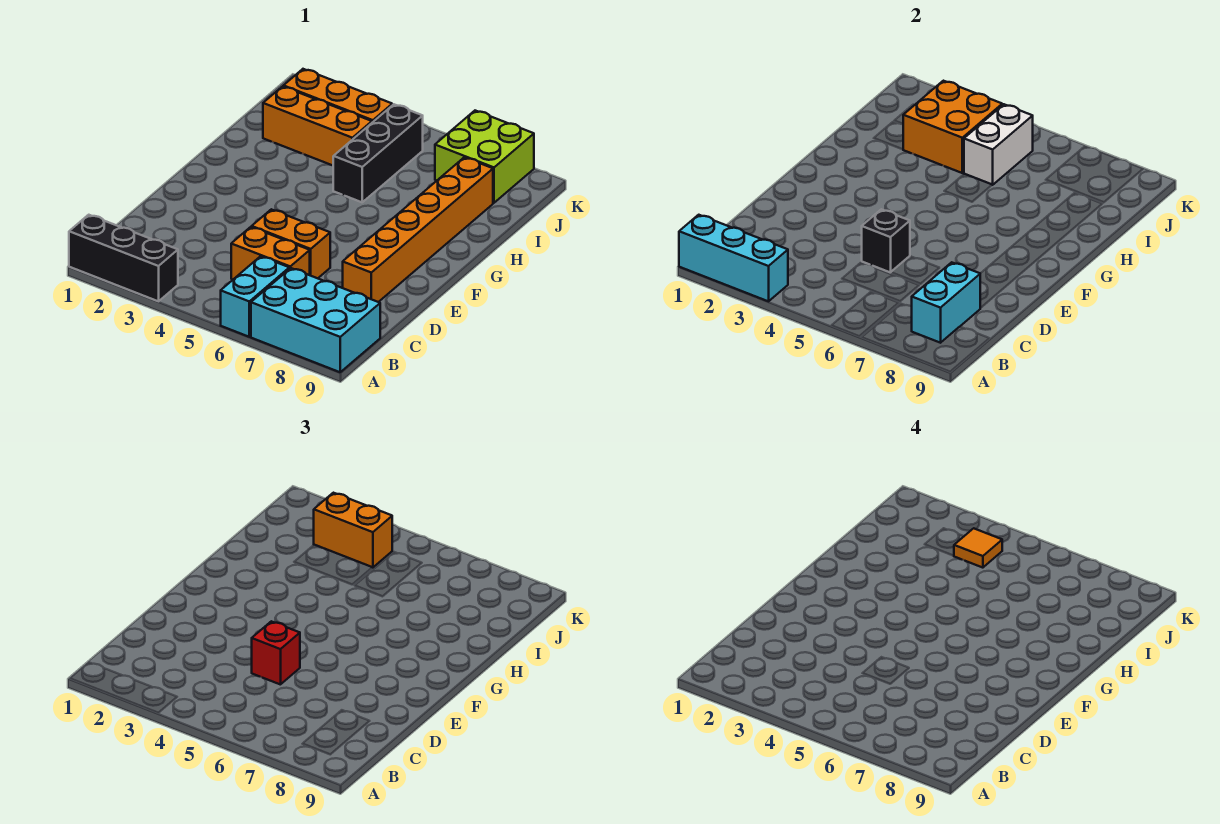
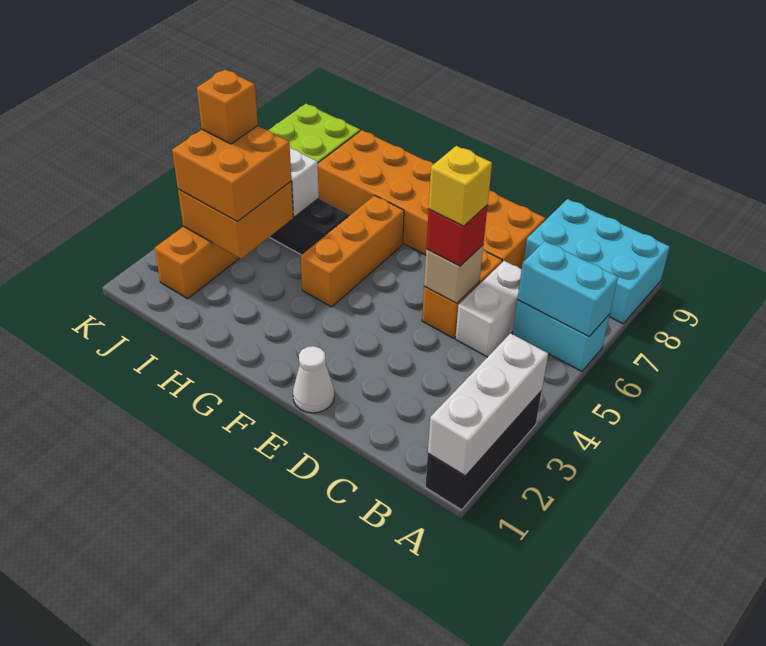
cyan brick A1:A3 level 2 -> white brick A1:A3 level 2
cyan brick A7:B9 level 1 -> cyan brick A8:C9 level 1
cyan brick B8:C8 level 2 -> cyan brick A6:B6 level 2
orange brick C5:C6 level 1 -> white brick C5:C6 level 1
black brick D5 level 2 -> tan brick D5 level 2
none -> yellow brick D5 level 4
orange brick D8:I8 level 1 -> orange brick D7:I8 level 1
none -> white cone E1 level 1
orange brick I2:I4 level 1 -> orange brick G4:G6 level 1
orange brick J3:J4 level 3 -> orange brick I3:J4 level 3
orange tile J4 level 4 -> orange brick J4 level 4

